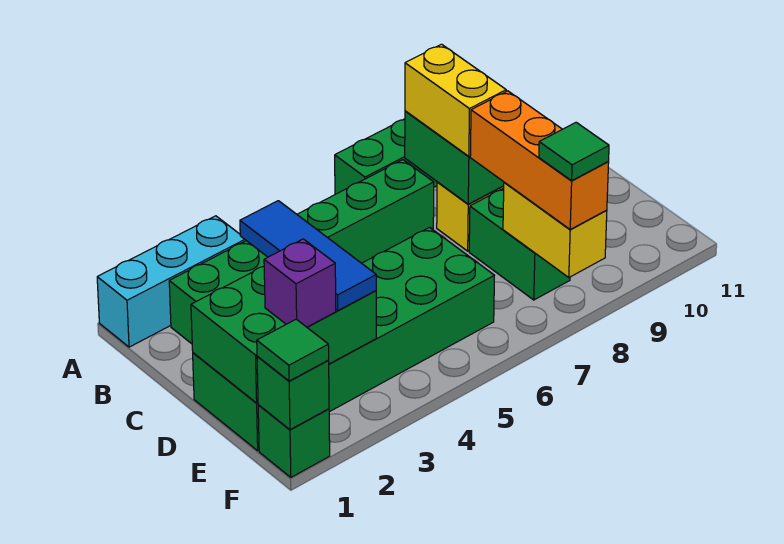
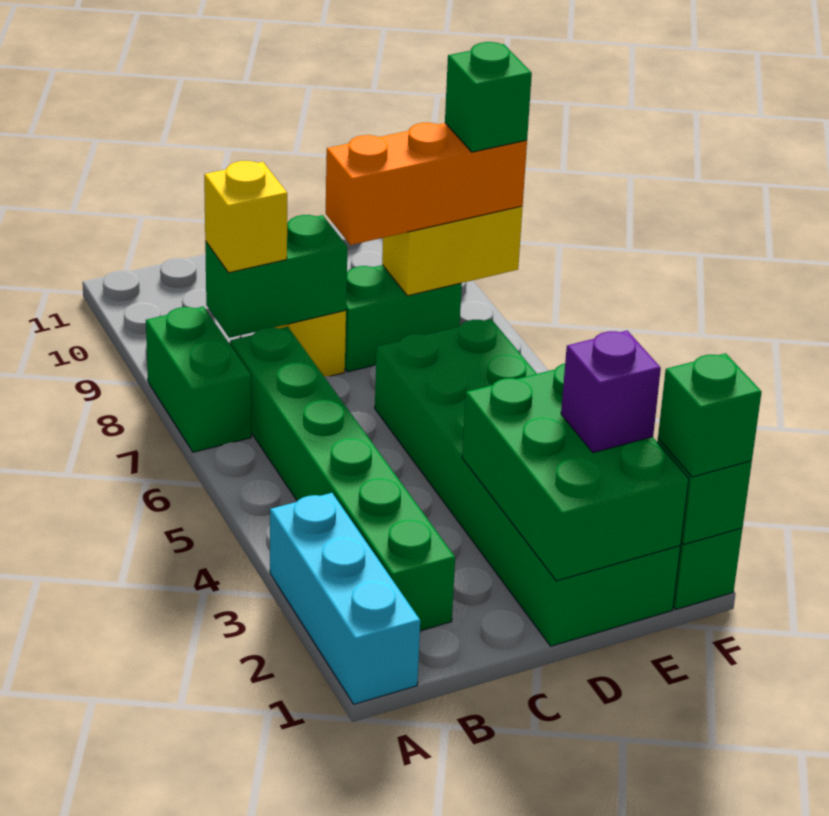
yellow brick B8:C8 level 3 -> yellow brick B8 level 3
blue tile C3:E3 level 3 -> none
green tile F1 level 3 -> green brick F1 level 3
green tile F8 level 4 -> green brick F8 level 4

